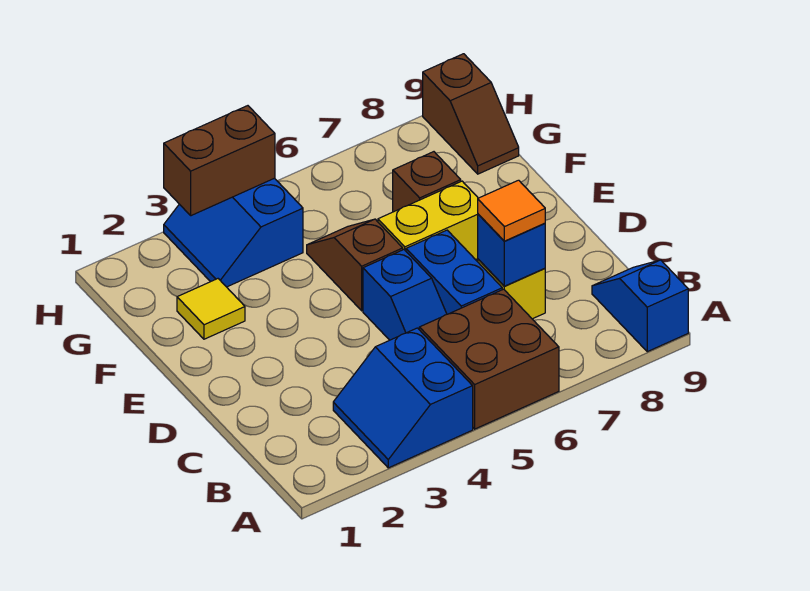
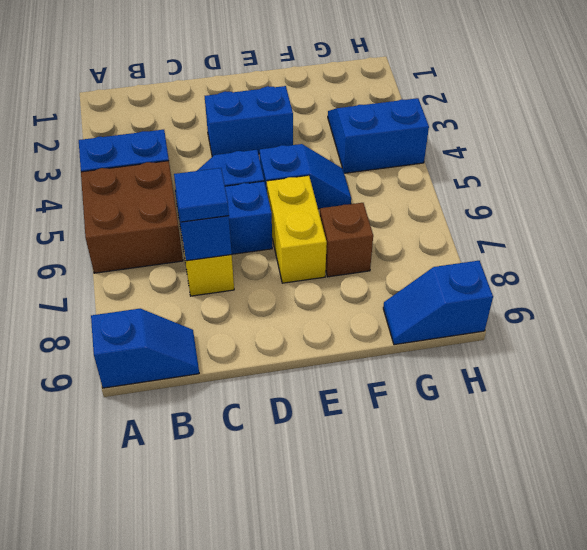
orange tile C7 level 3 -> blue tile C7 level 3
none -> blue brick D3:E3 level 1
brown slope E5:F5 level 1 top E -> blue slope E5:F5 level 1 top E
yellow tile F2 level 1 -> none
brown slope G9:H9 level 1 top H -> blue slope G9:H9 level 1 top H
brown brick H3:H4 level 2 -> none

